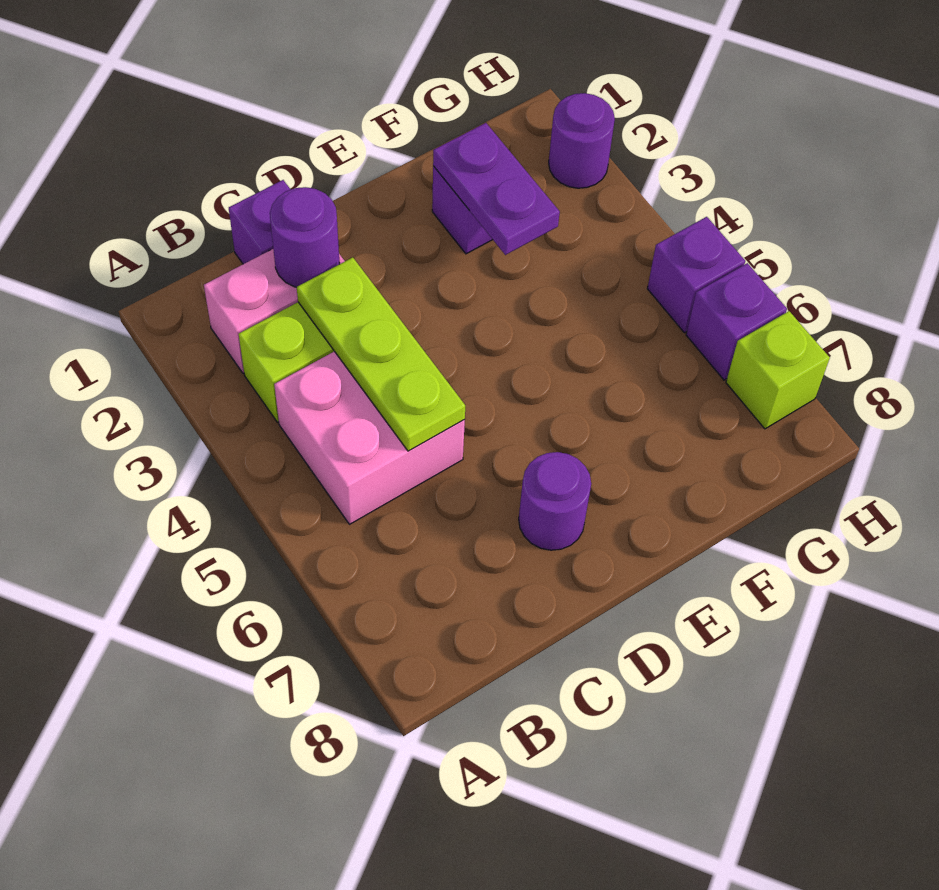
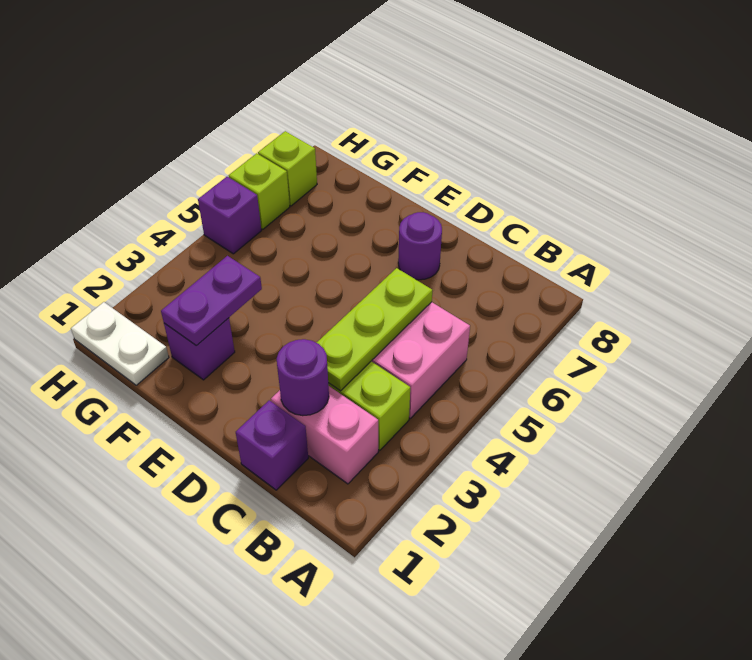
none -> white plate G1:H1 level 1
purple round brick H2 level 1 -> none
purple brick H6 level 1 -> lime brick H6 level 1

